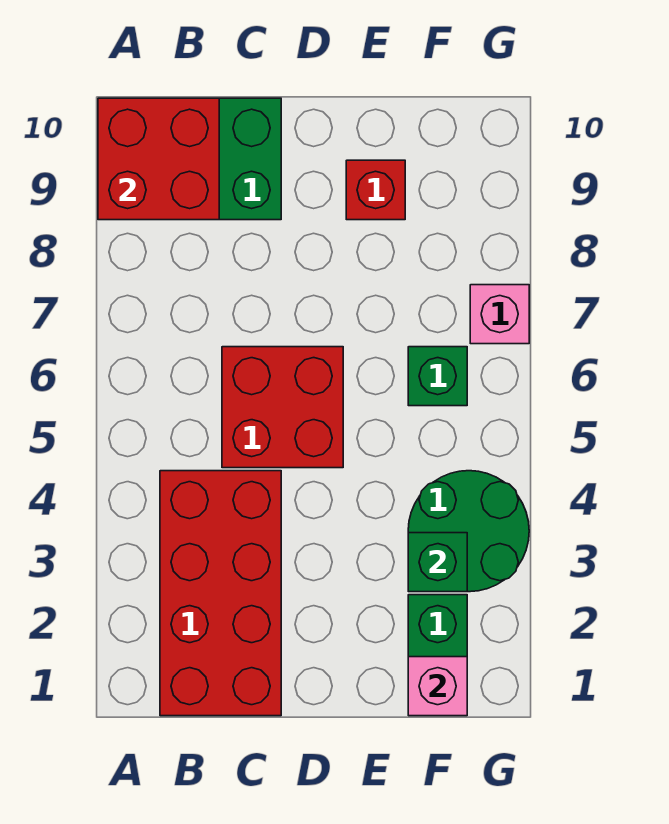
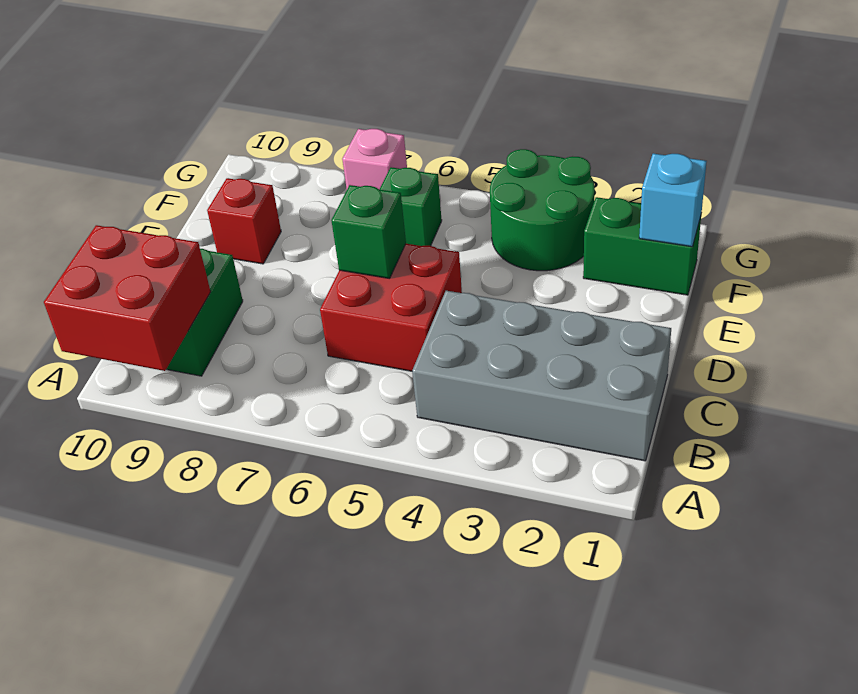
red brick B1:C4 level 1 -> grey brick B1:C4 level 1
pink brick F1 level 2 -> cyan brick F1 level 2
green brick F3 level 2 -> green brick D6 level 2

